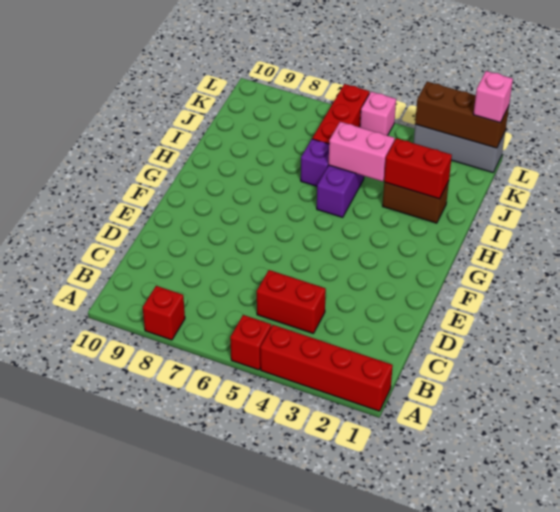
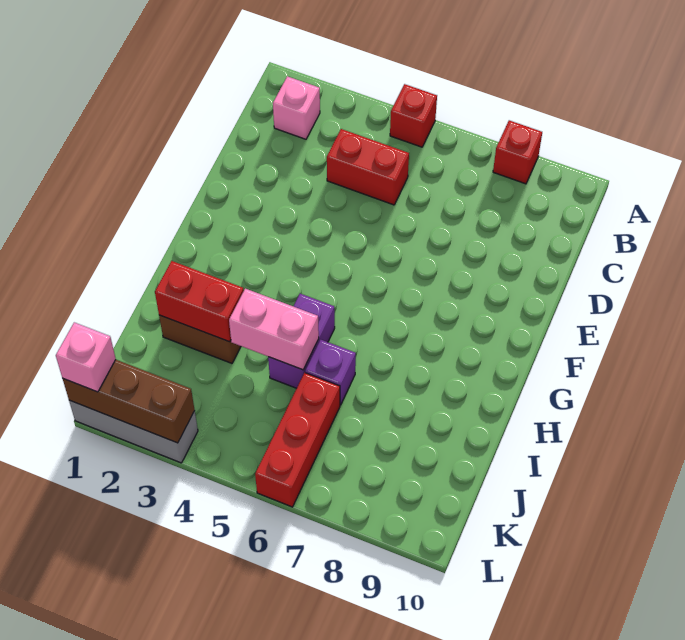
red brick A1:A4 level 1 -> none
pink brick L5 level 1 -> pink brick B2 level 1

